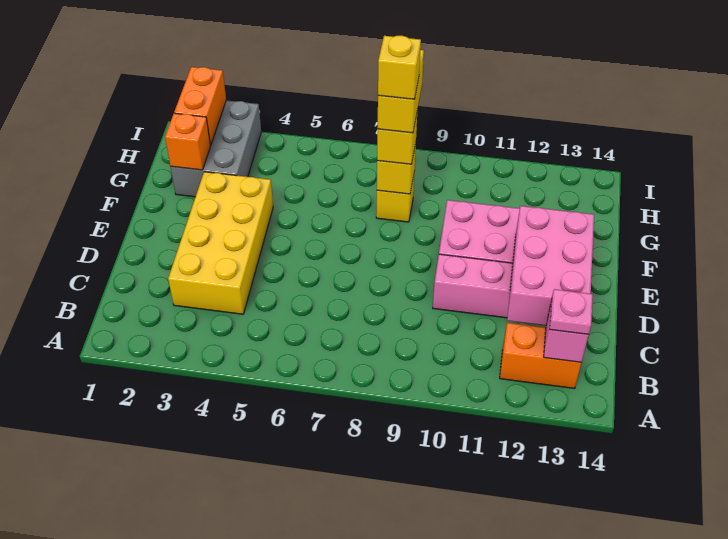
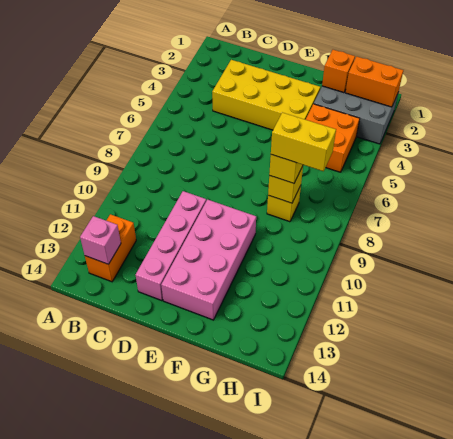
pink plate B13 level 3 -> none
pink brick C12:E13 level 2 -> none
none -> orange brick G4:H5 level 1
yellow brick G8 level 5 -> none

